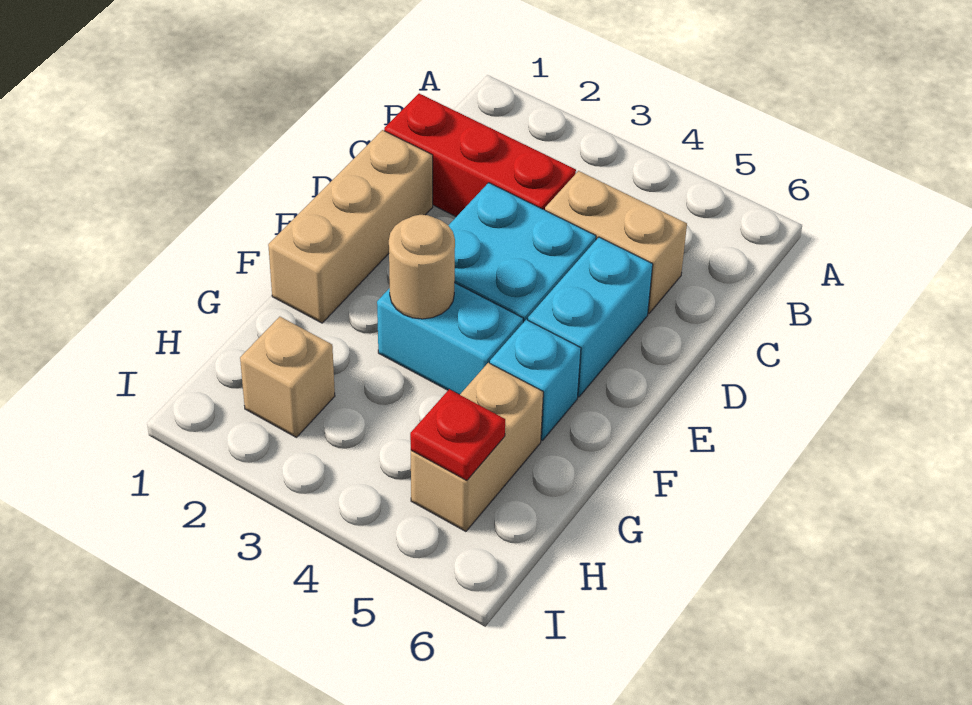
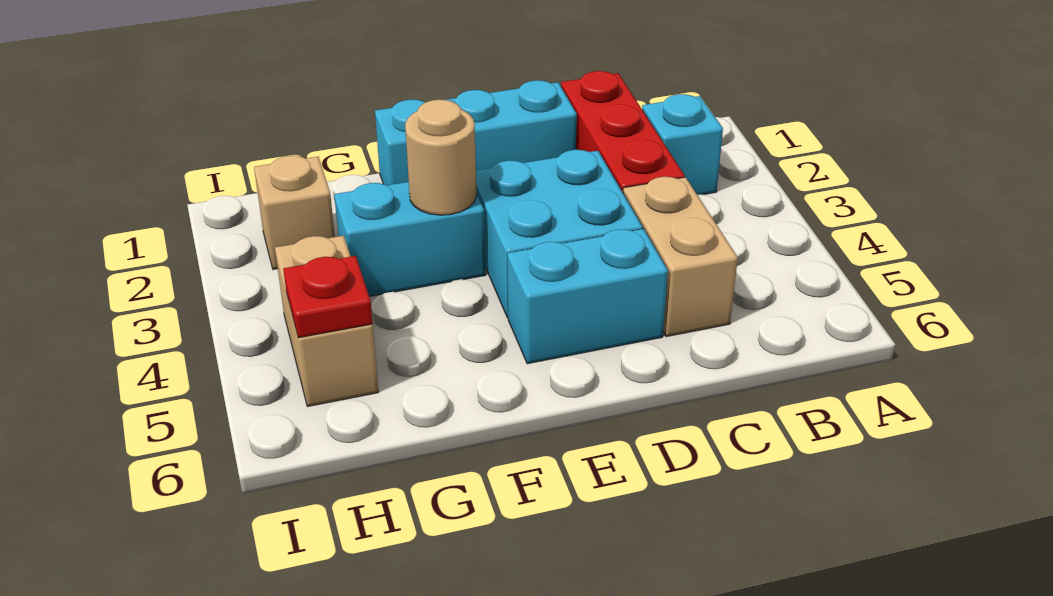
tan brick D1:F1 level 1 -> cyan brick D1:F1 level 1
cyan brick F3:F4 level 1 -> cyan brick F3:G3 level 1
cyan brick F5 level 1 -> cyan brick B2 level 1
tan brick G5:H5 level 1 -> tan brick H4:H5 level 1

